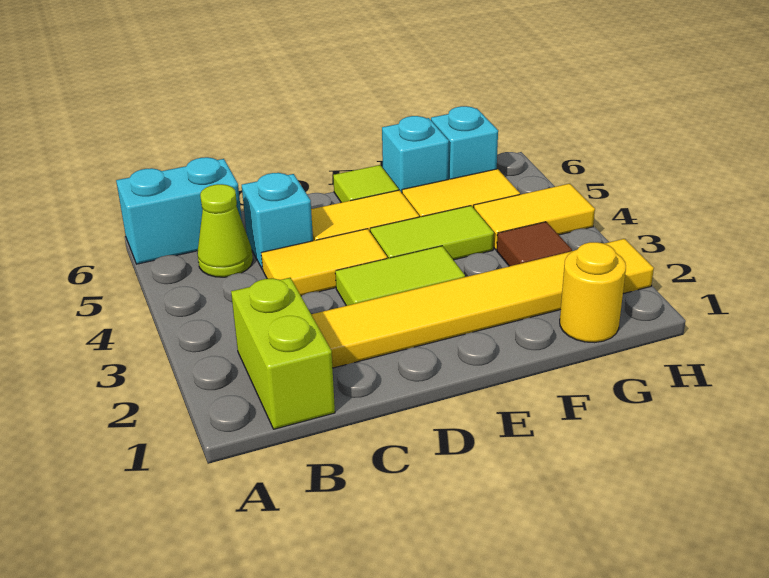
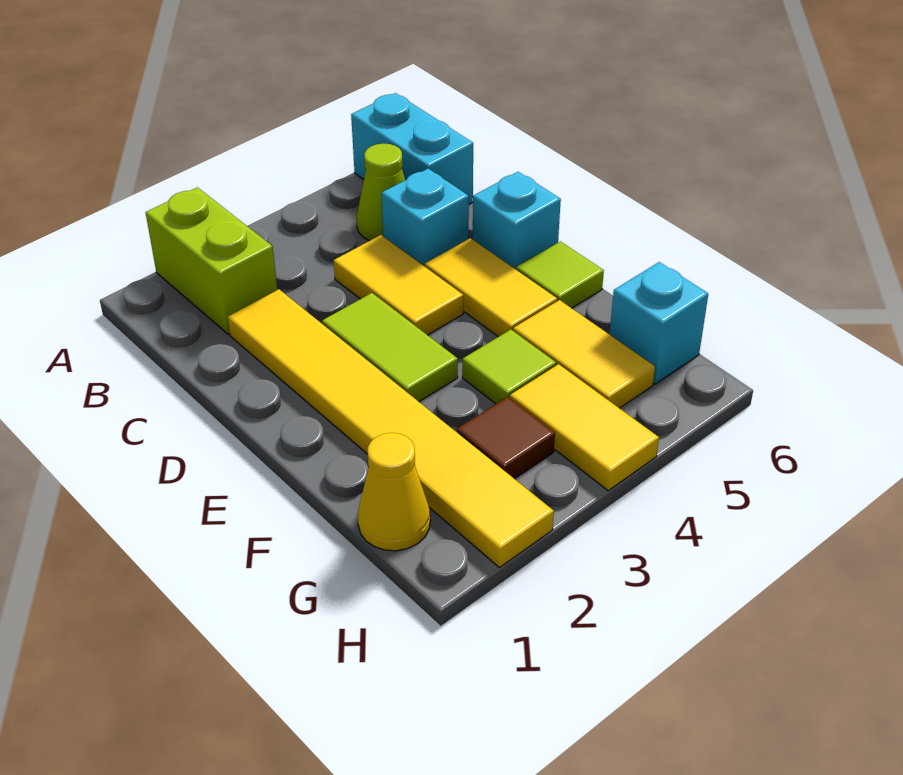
lime brick B1:B2 level 1 -> lime brick A2:B2 level 1
lime tile E4:F4 level 1 -> lime tile F4 level 1
cyan brick F6 level 1 -> cyan brick D6 level 1
yellow round brick G1 level 1 -> yellow cone G1 level 1

